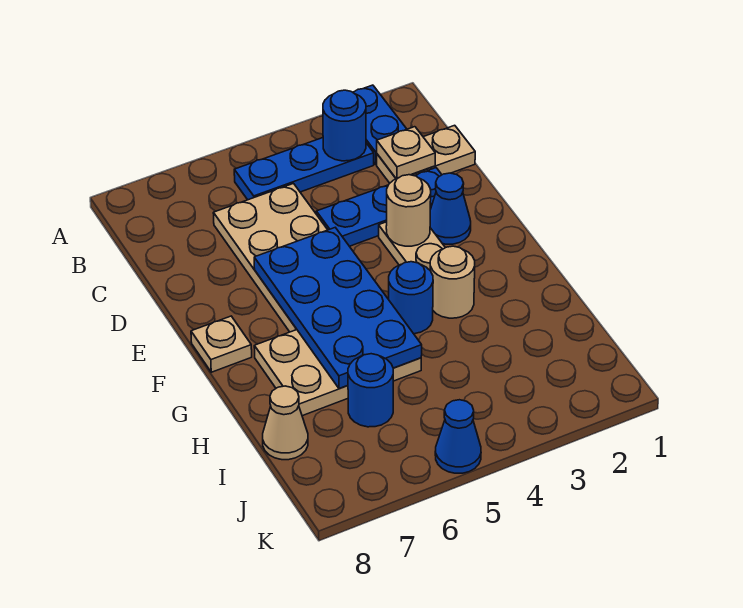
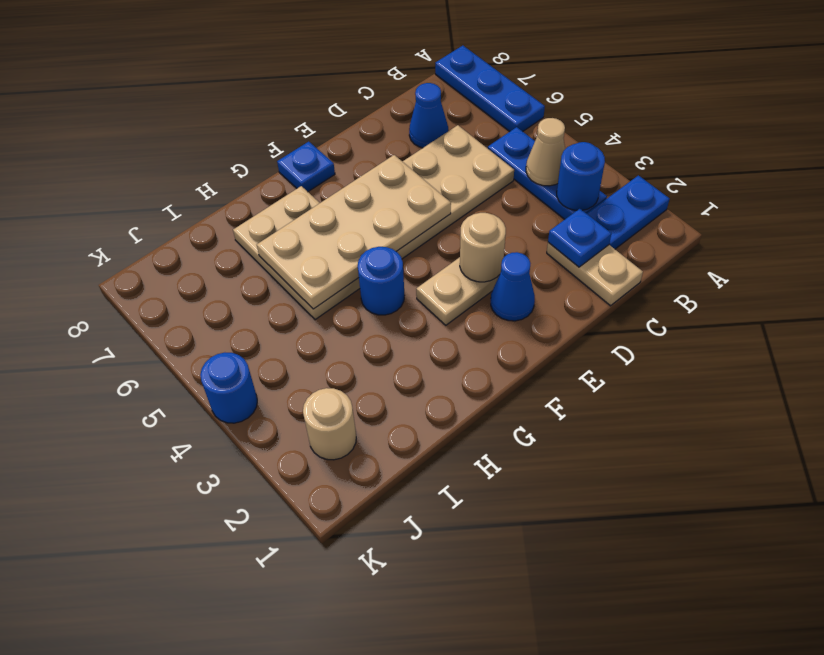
tan plate C2 level 2 -> blue plate C2 level 2
blue plate D2:D4 level 1 -> blue plate A6:A8 level 1
blue plate E5:H6 level 2 -> tan plate E5:H6 level 2
tan plate F8 level 1 -> blue plate F8 level 1
tan round brick G3 level 1 -> tan round brick J2 level 1
blue round brick I6 level 1 -> blue round brick K4 level 1
tan cone I8 level 1 -> tan cone B4 level 2
blue cone K5 level 1 -> blue cone C7 level 1

